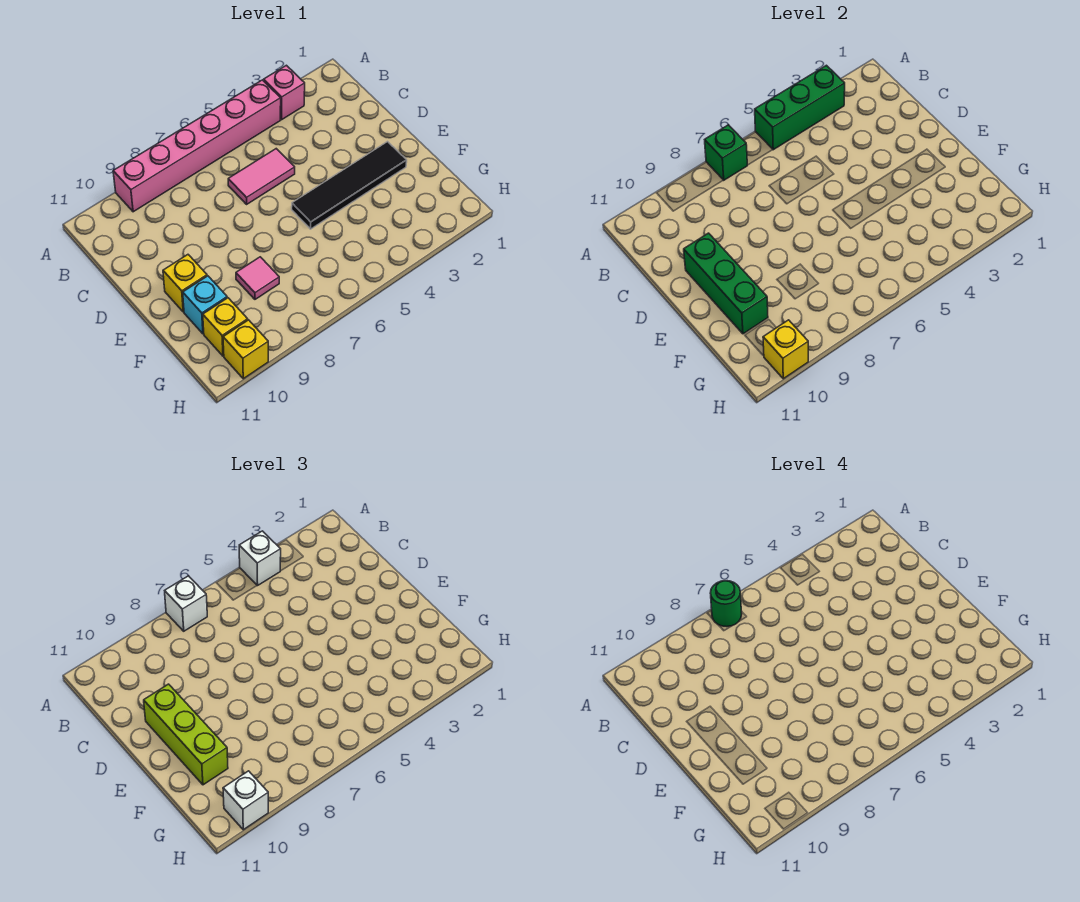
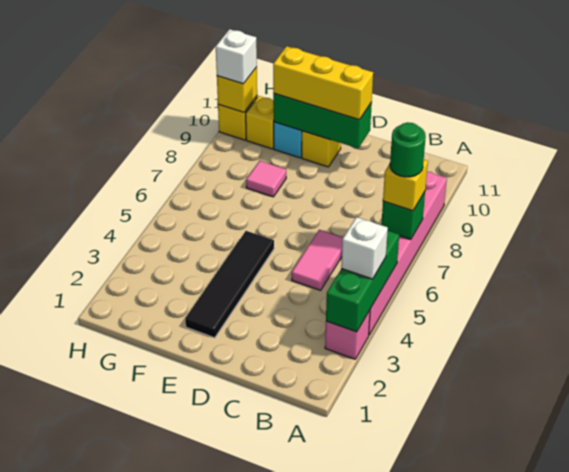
white brick A7 level 3 -> yellow brick A7 level 3
lime brick D10:F10 level 3 -> yellow brick D10:F10 level 3

